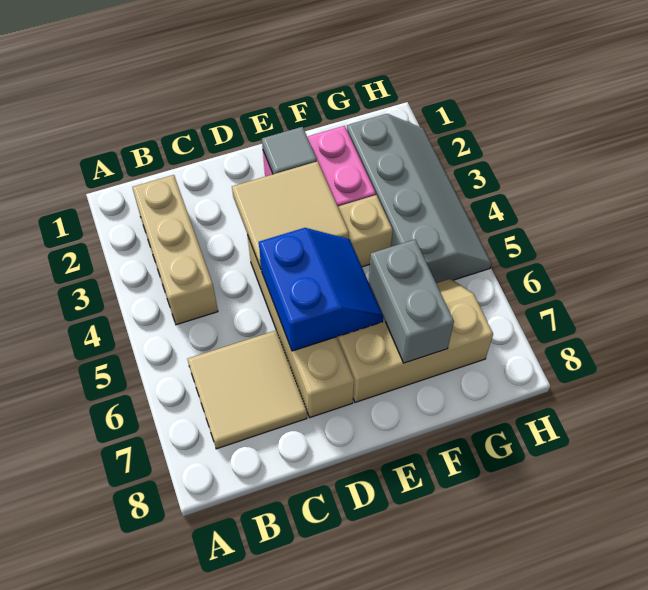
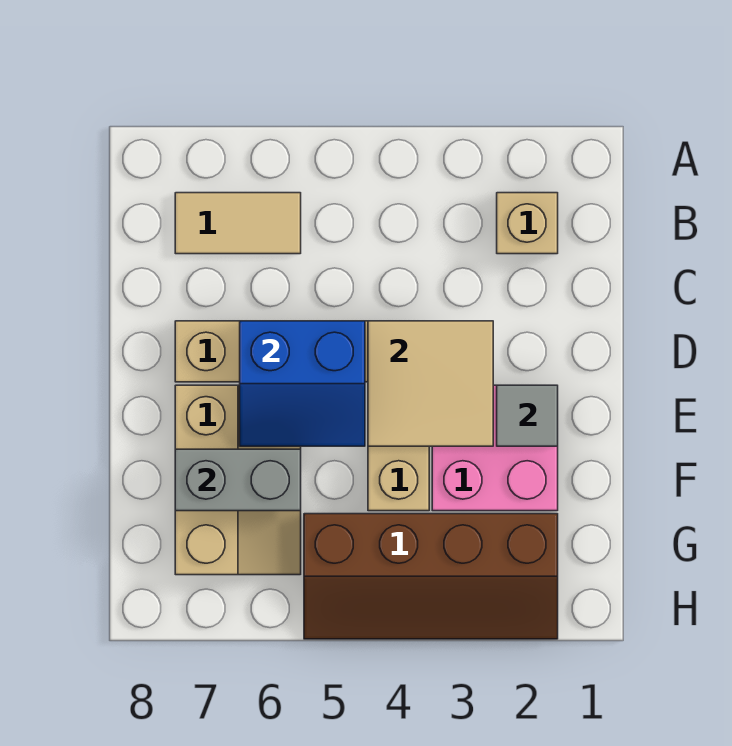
tan brick B2:B4 level 1 -> tan brick B2 level 1
tan tile B6:C7 level 1 -> tan tile B6:B7 level 1
grey slope G2:H5 level 1 top G -> brown slope G2:H5 level 1 top G

